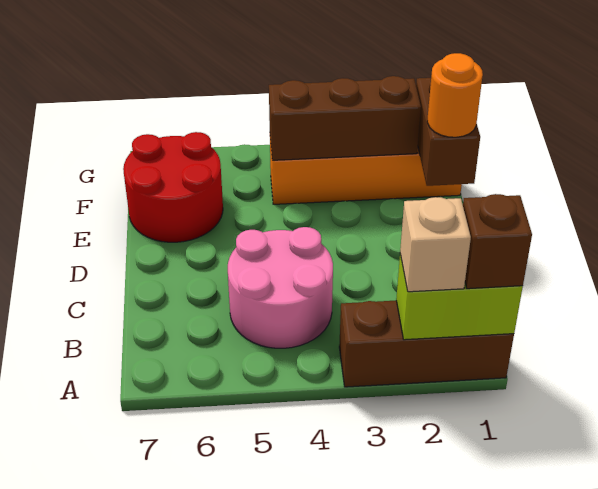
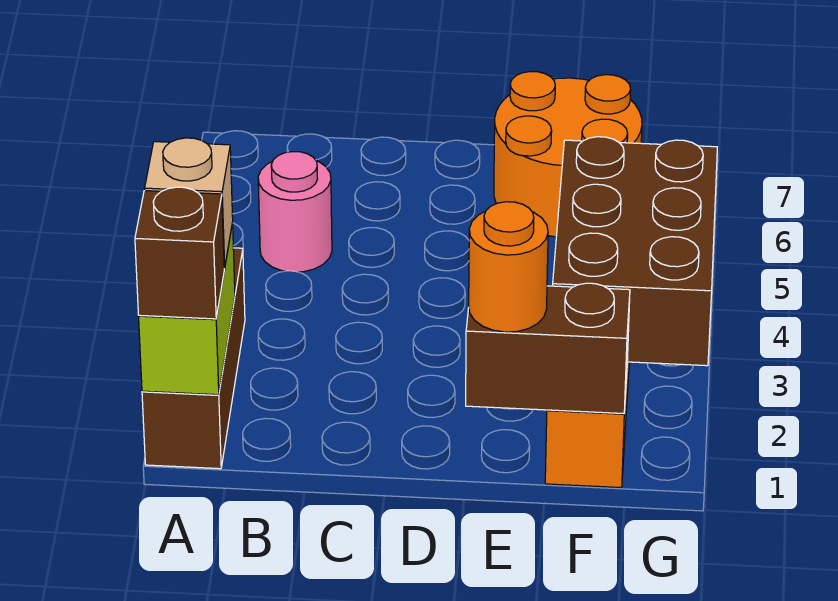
pink round brick B4:C5 level 1 -> pink round brick B5 level 1
red round brick E6:F7 level 1 -> orange round brick E6:F7 level 1
brown brick F2:F4 level 2 -> brown brick F2:G4 level 2

